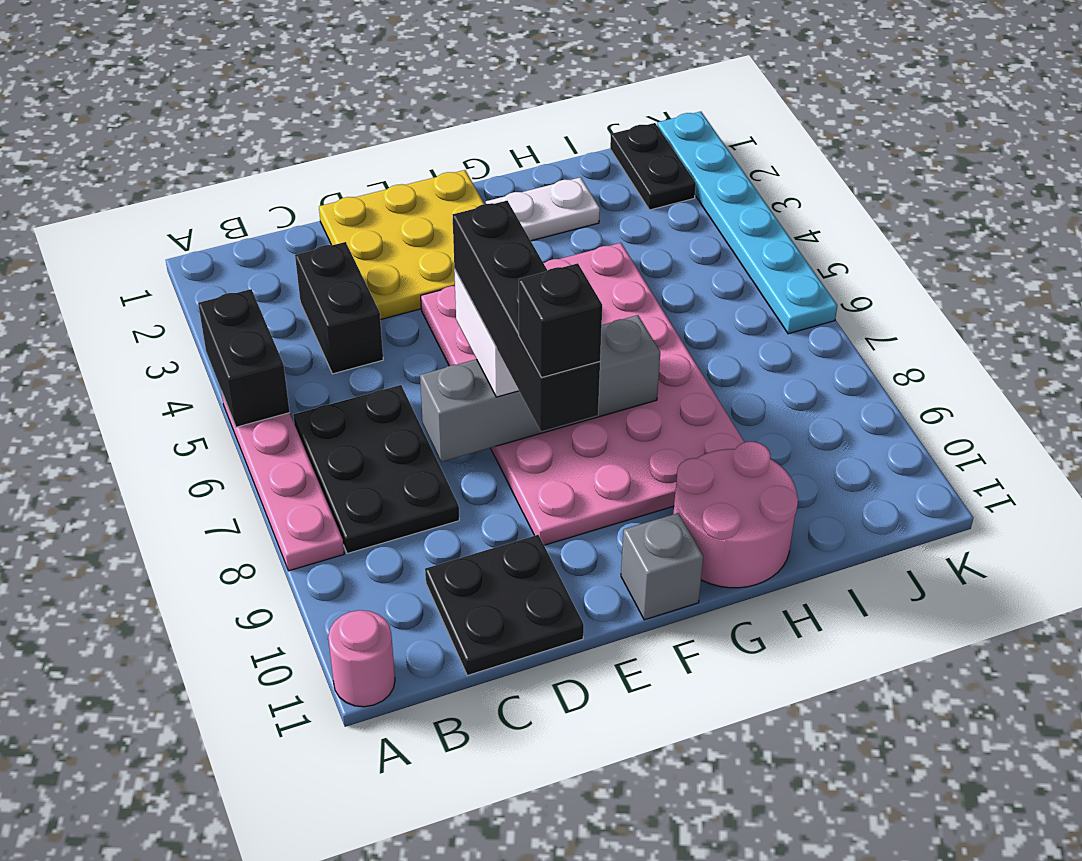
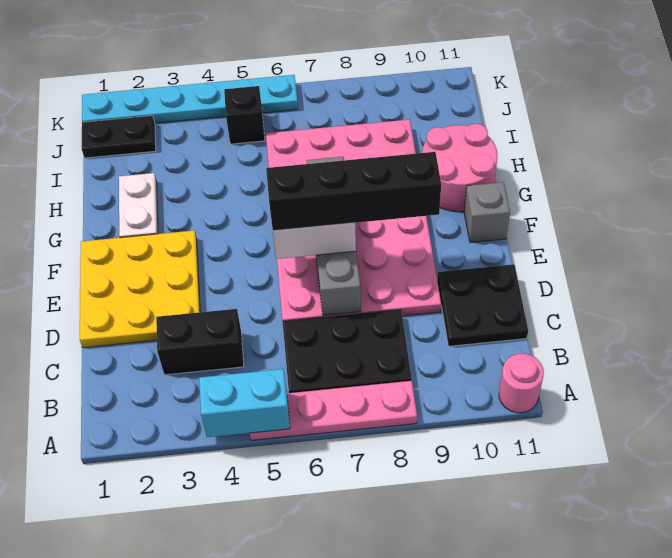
black brick A4:A5 level 2 -> cyan brick A4:A5 level 2
pink plate E4:H9 level 1 -> pink plate D6:I9 level 1
black brick E9 level 5 -> black brick J5 level 1

